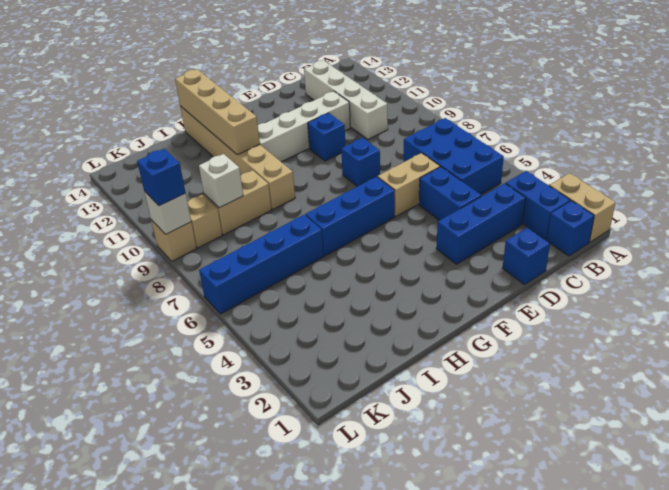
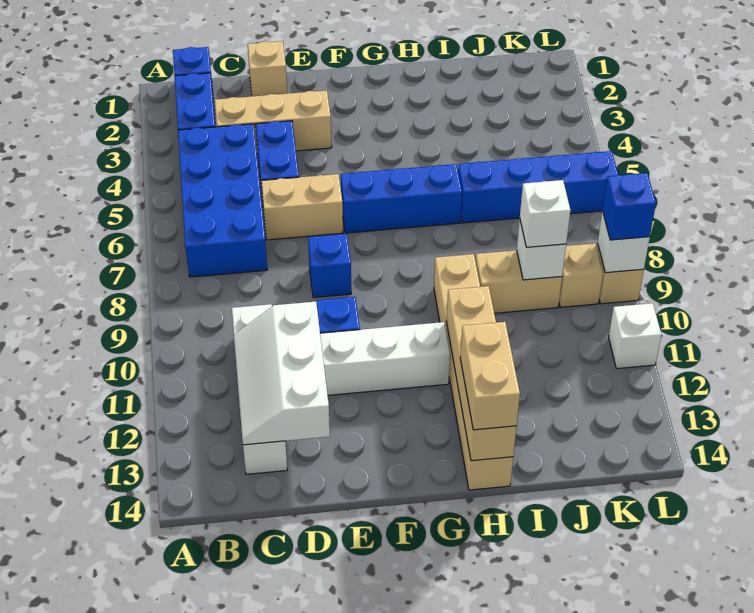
tan brick A1:A2 level 1 -> tan brick H13:H14 level 3
blue brick B5:C7 level 1 -> blue brick B4:C7 level 1
blue brick C3:E3 level 1 -> tan brick C3:E3 level 1
none -> white slope C11:D13 level 2 top D
blue brick D1 level 1 -> tan brick D1 level 1
none -> white brick J9 level 3
none -> white brick L11 level 1

